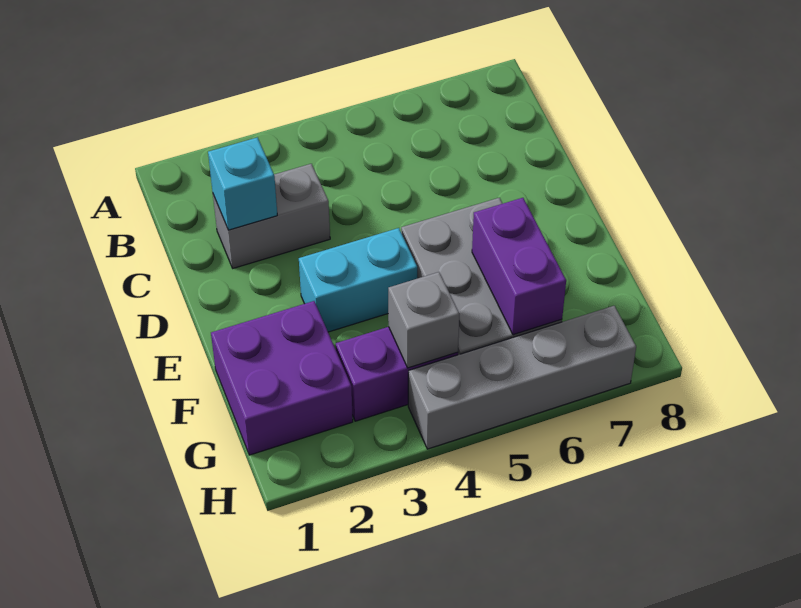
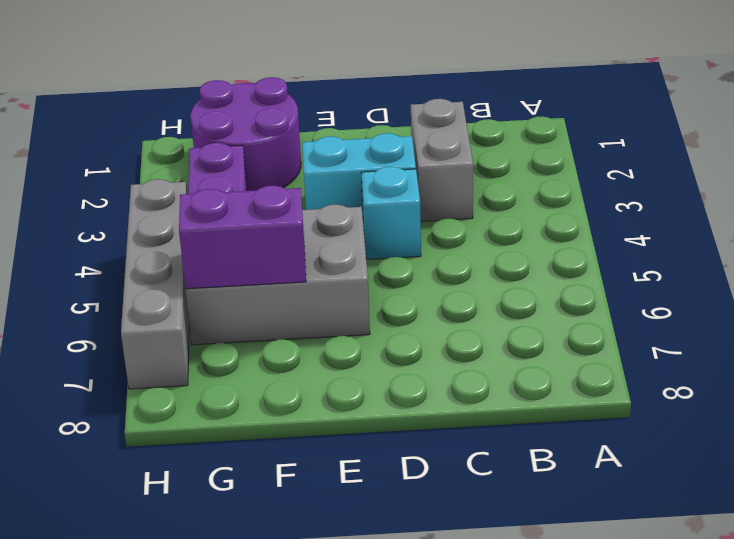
cyan brick C2 level 2 -> cyan brick D4 level 1
cyan brick E3:E4 level 1 -> cyan brick D3:E3 level 1
purple brick F1:G2 level 1 -> purple round brick F1:G2 level 1
grey brick G4 level 2 -> none

